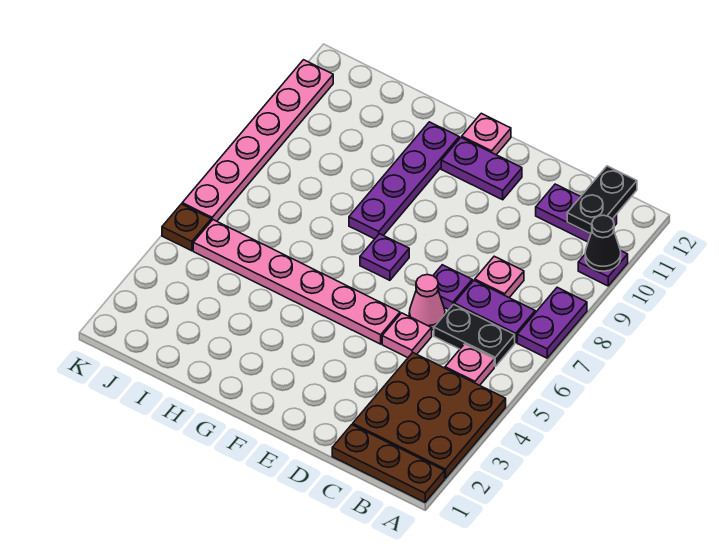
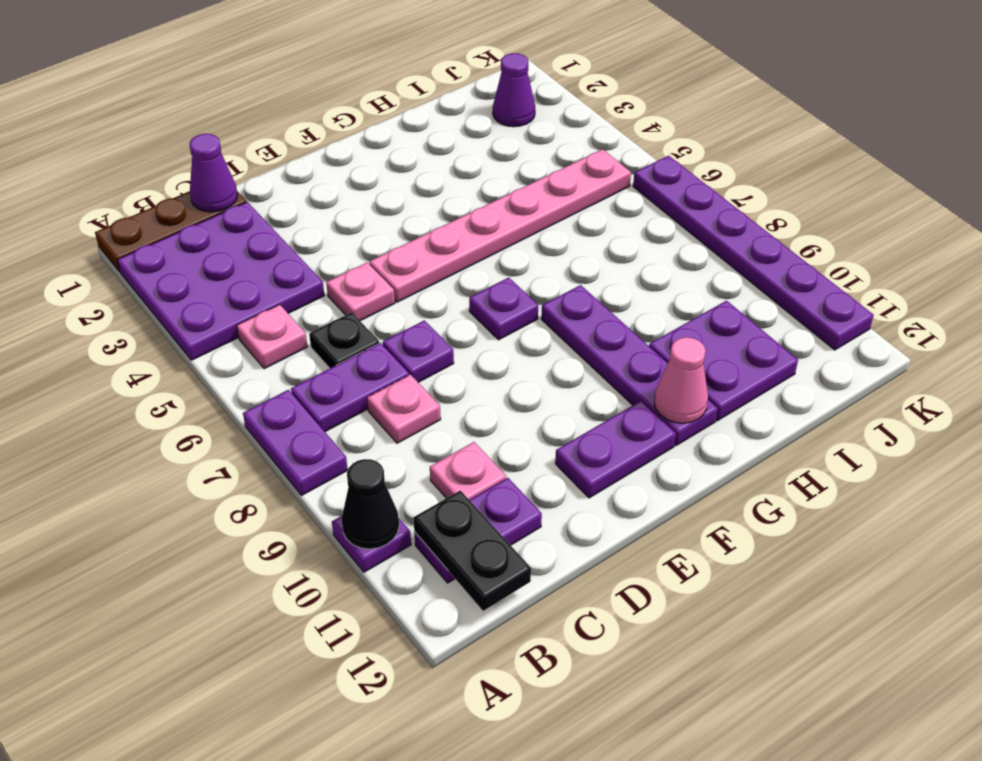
brown plate A2:C4 level 1 -> purple plate A2:C4 level 1
black plate B6:C6 level 1 -> black plate C6 level 1
none -> purple cone C1 level 2
pink cone D6 level 1 -> pink cone G11 level 2
pink plate F12 level 1 -> pink plate C10 level 1
none -> purple plate H10:I11 level 1
none -> purple cone J2 level 1
brown plate K5 level 1 -> none
pink plate K6:K11 level 1 -> purple plate K6:K11 level 1

